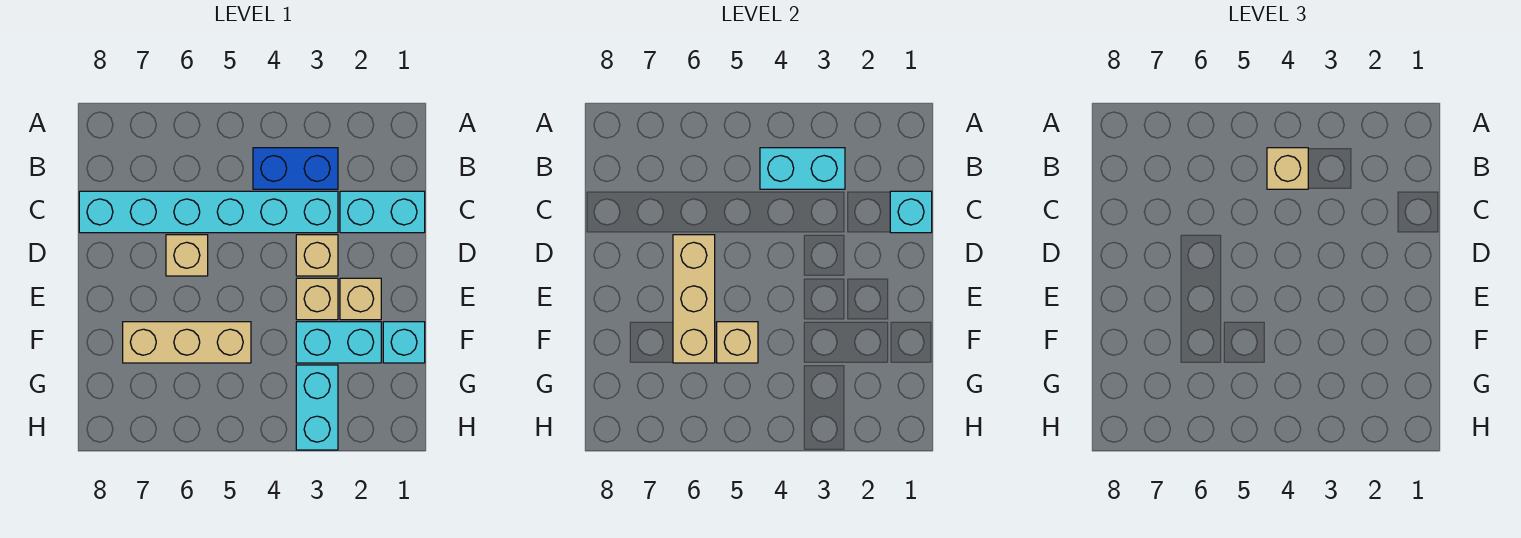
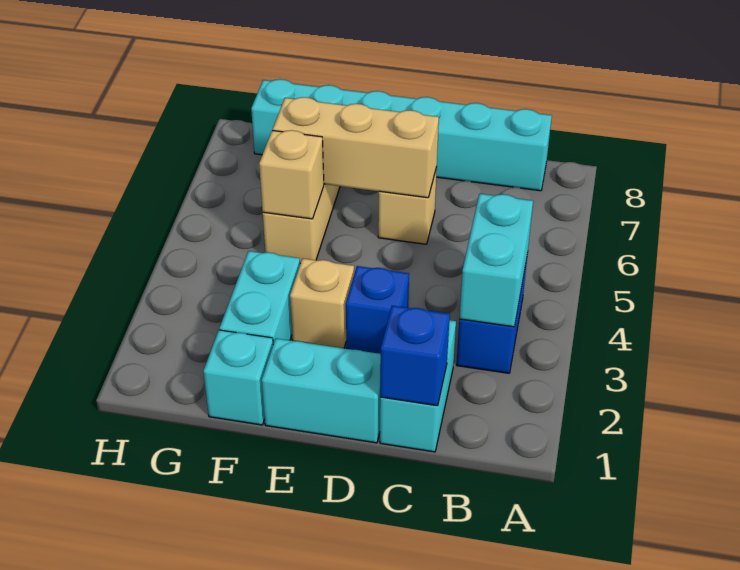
tan brick B4 level 3 -> none
cyan brick C1 level 2 -> blue brick C1 level 2
cyan brick C3:C8 level 1 -> cyan brick B8:G8 level 1
tan brick D3 level 1 -> blue brick D3 level 1
tan brick E2 level 1 -> none
cyan brick G3:H3 level 1 -> cyan brick D1:E1 level 1

